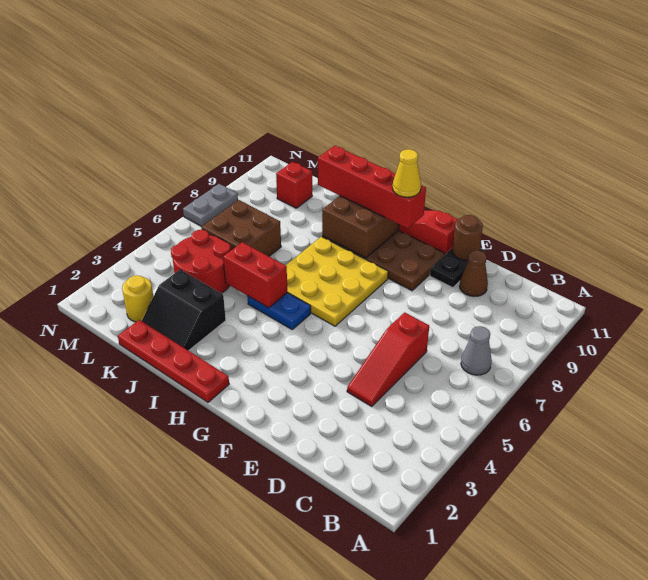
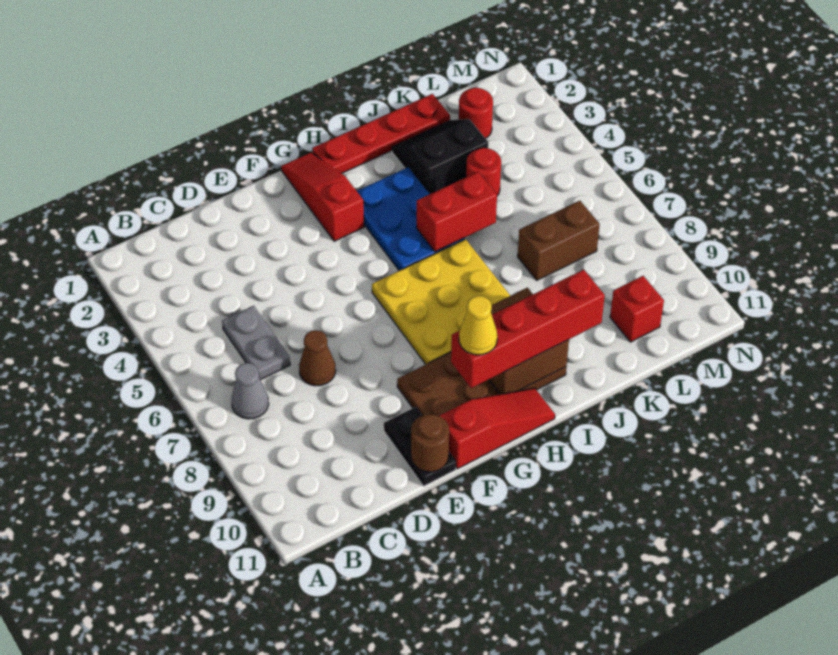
red slope D4:D6 level 1 top 6 -> red slope G1:G3 level 1 top 3
brown cone D10 level 1 -> brown cone D7 level 1
blue plate H5:I5 level 1 -> blue plate H3:I5 level 1
red round brick K4:L5 level 1 -> red round brick K4 level 1
brown brick K6:L7 level 1 -> brown brick K7:L7 level 1
yellow round brick L2 level 1 -> red round brick L2 level 1
grey plate N7:N8 level 1 -> grey plate C5:C6 level 1

